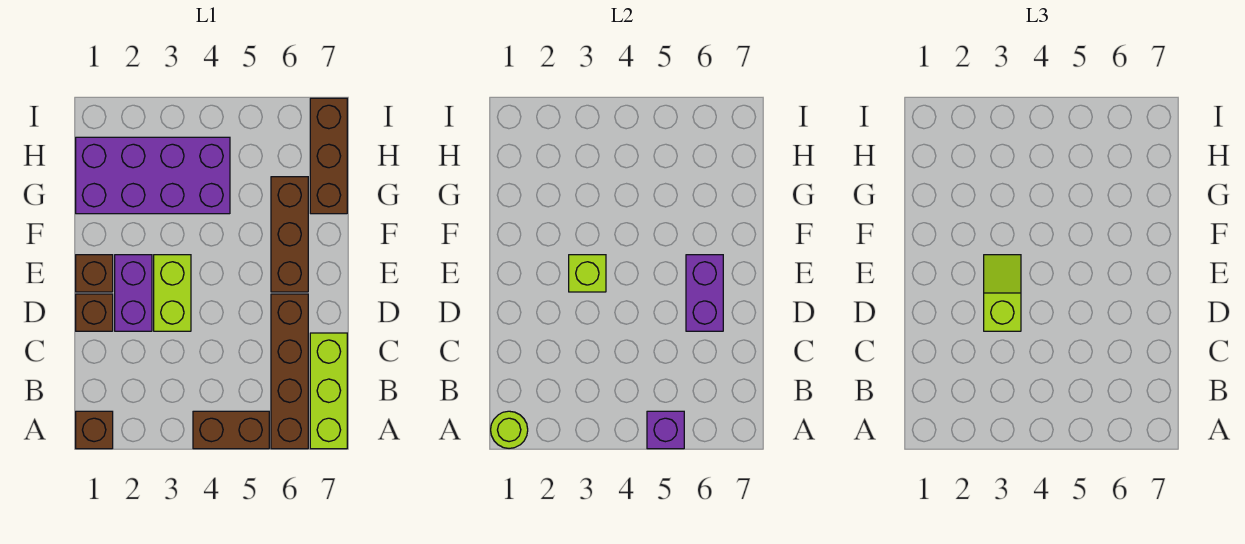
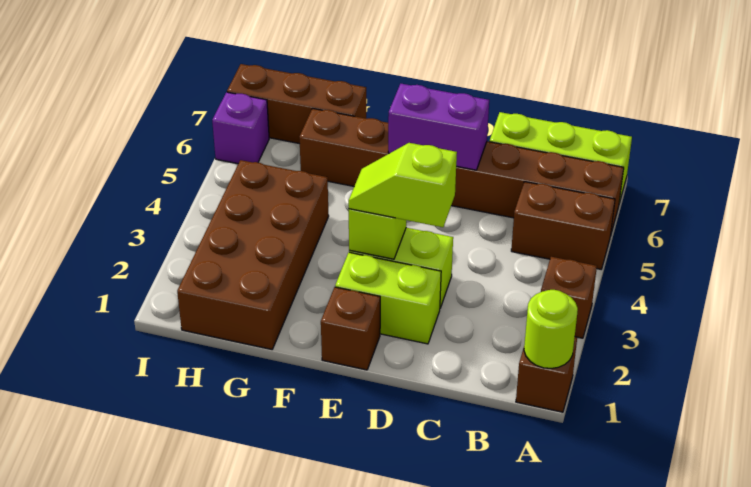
brown brick A4:A5 level 1 -> brown brick A5:B5 level 1
purple brick A5 level 2 -> purple brick I6 level 1
brown brick D1 level 1 -> brown brick A3 level 1
purple brick D2:E2 level 1 -> lime brick D2:E2 level 1
purple brick G1:H4 level 1 -> brown brick G1:H4 level 1

